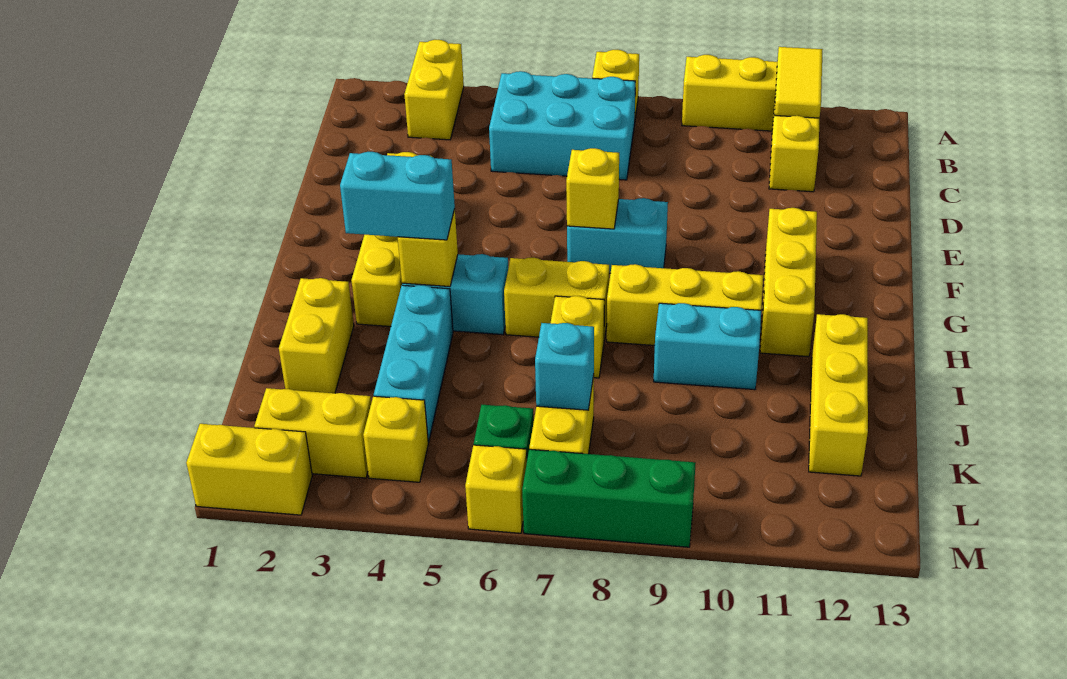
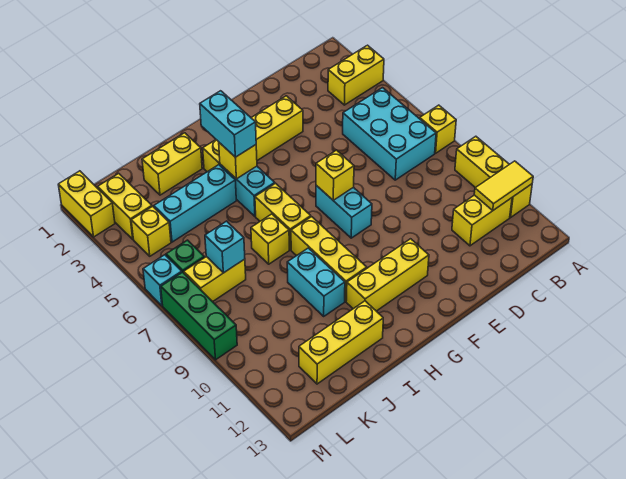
yellow brick M6 level 1 -> cyan brick M6 level 1

